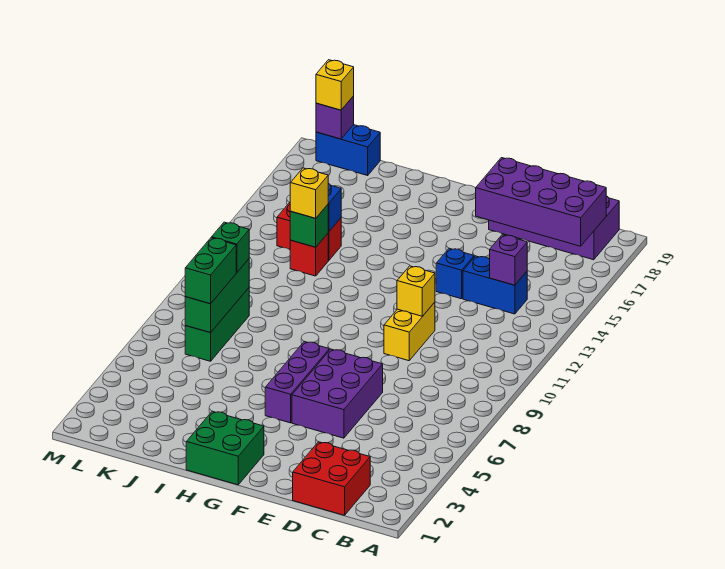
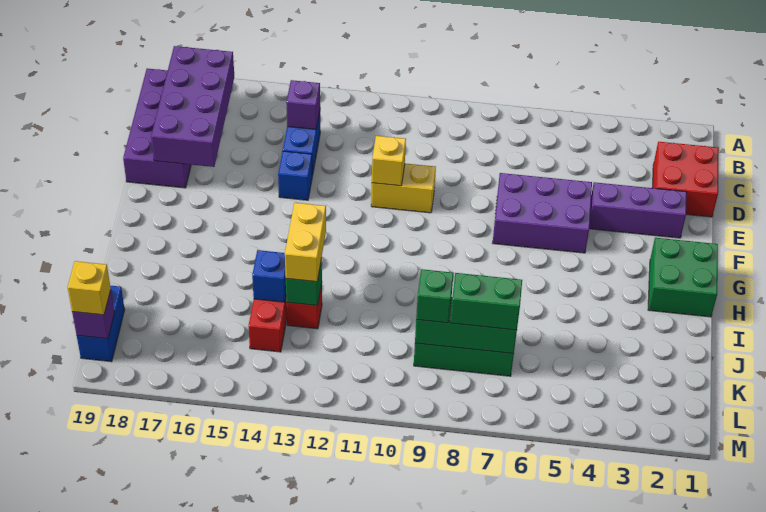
purple brick G5:G7 level 1 -> purple brick E2:E4 level 1
yellow brick J13 level 3 -> yellow brick I13:J13 level 3

